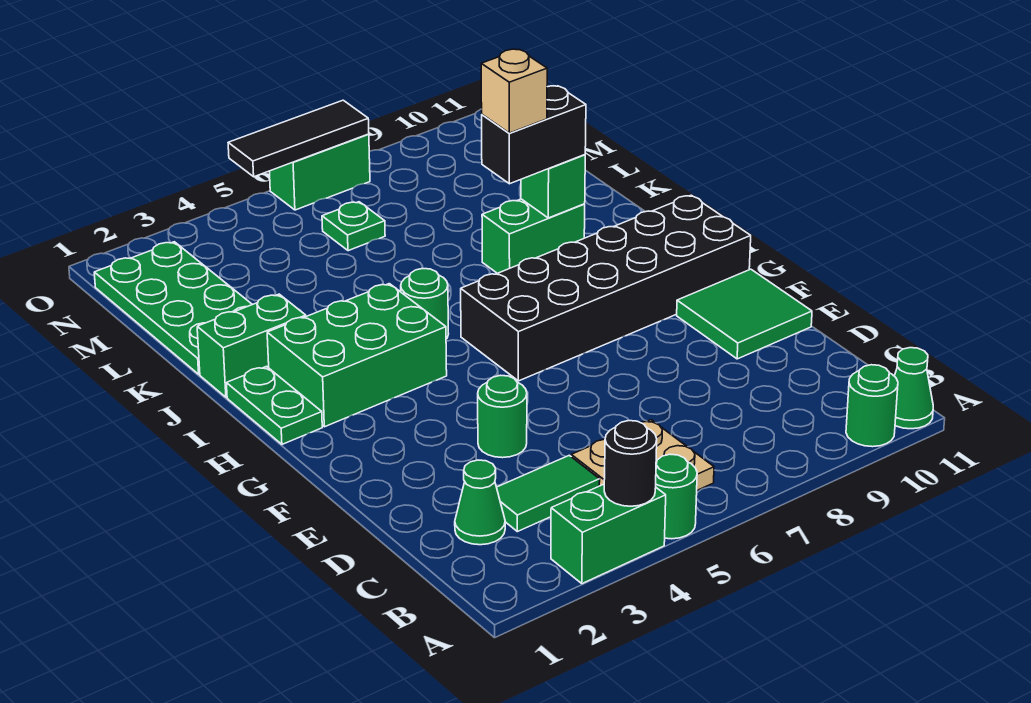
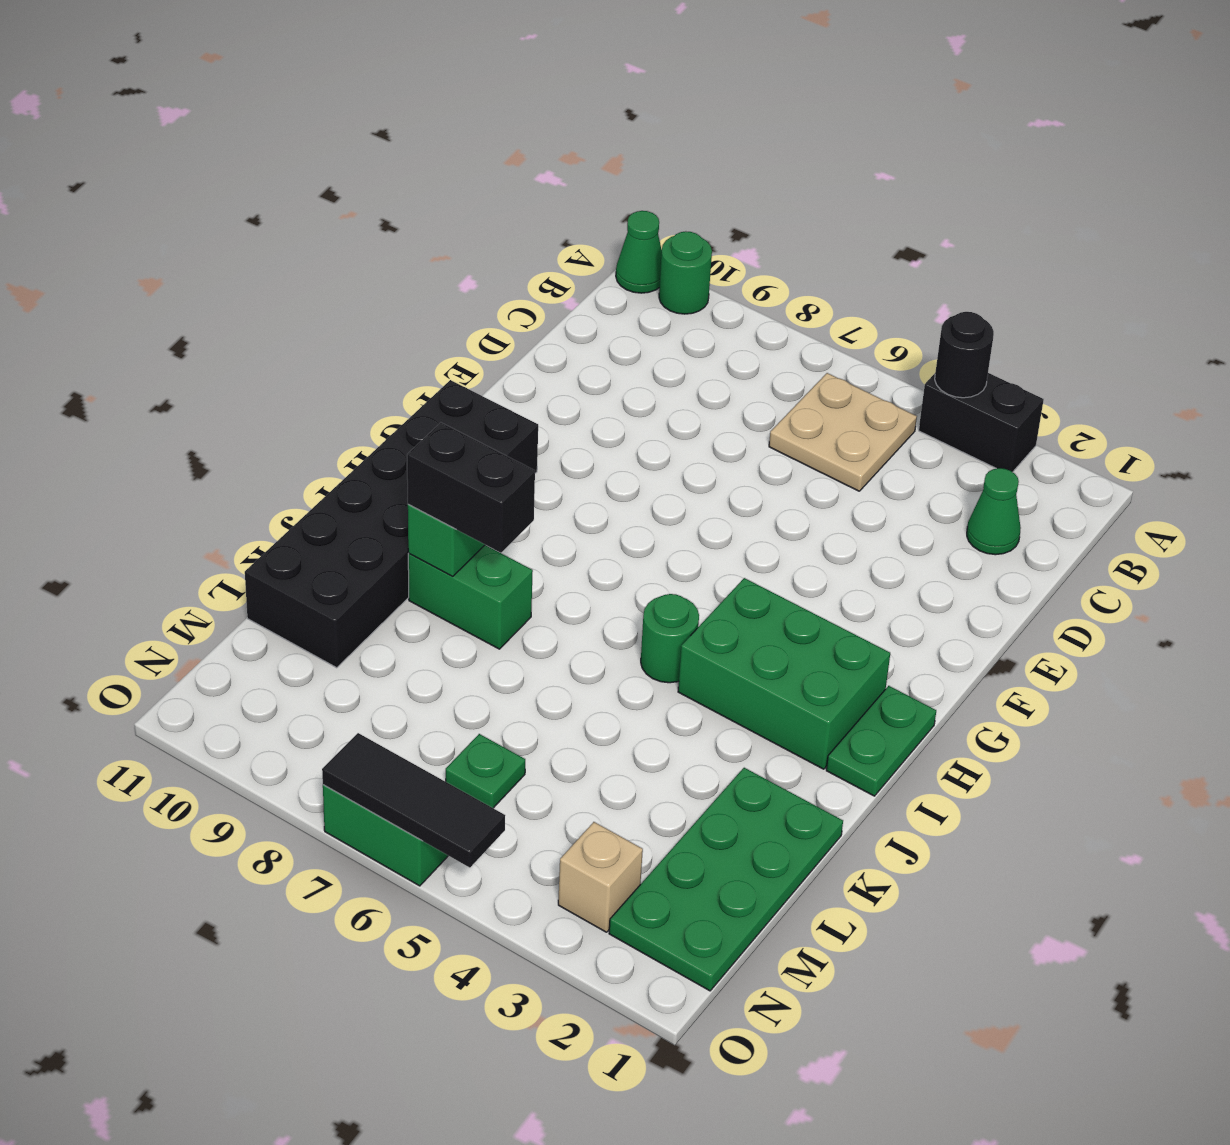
green brick A3:A4 level 1 -> black brick A3:A4 level 1
green round brick A5 level 1 -> none
green tile C3:C4 level 1 -> none
green round brick E4 level 1 -> none
green tile E10:F11 level 1 -> none
black brick G6:H11 level 1 -> black brick G10:L11 level 1
green brick J1:J2 level 1 -> none
tan brick J8 level 4 -> tan brick N3 level 1

